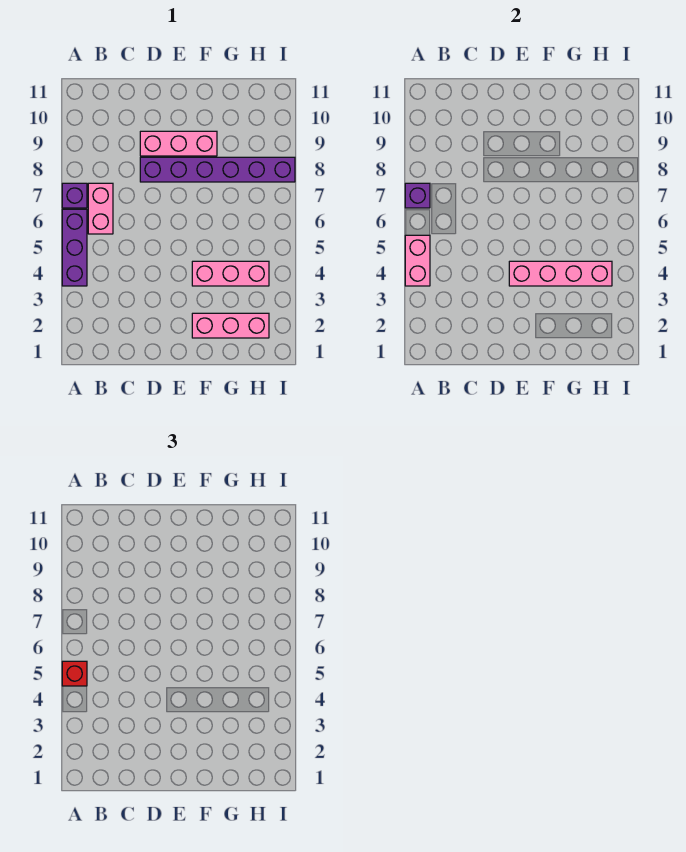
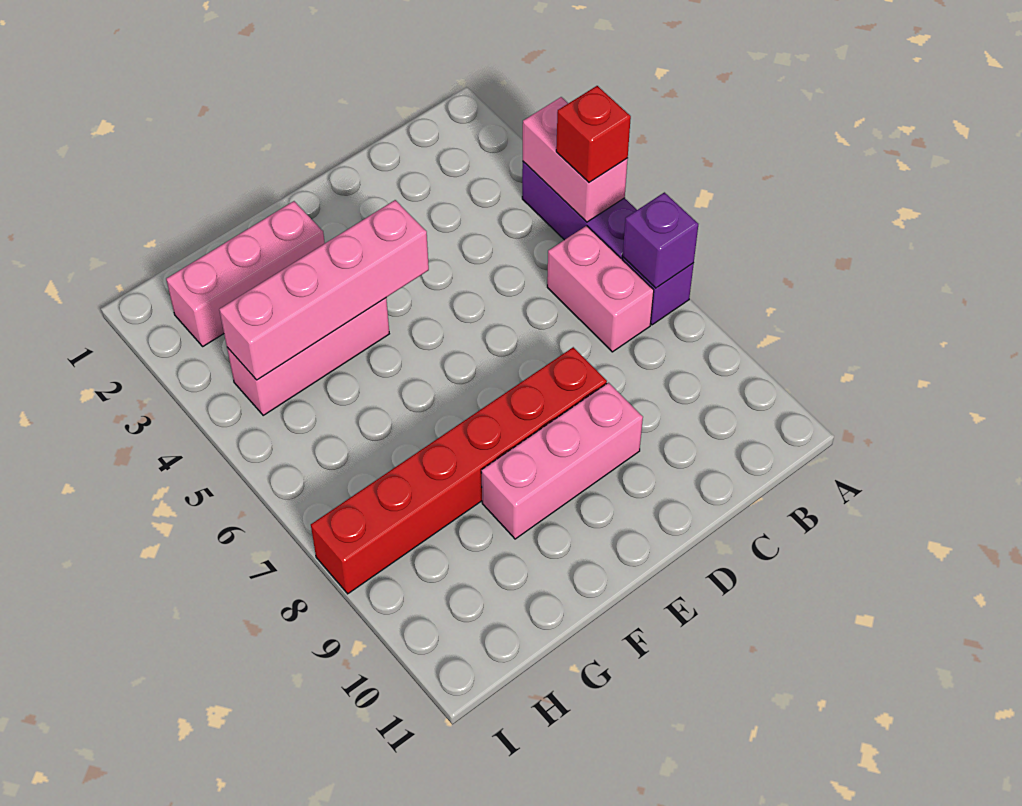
purple brick D8:I8 level 1 -> red brick D8:I8 level 1

